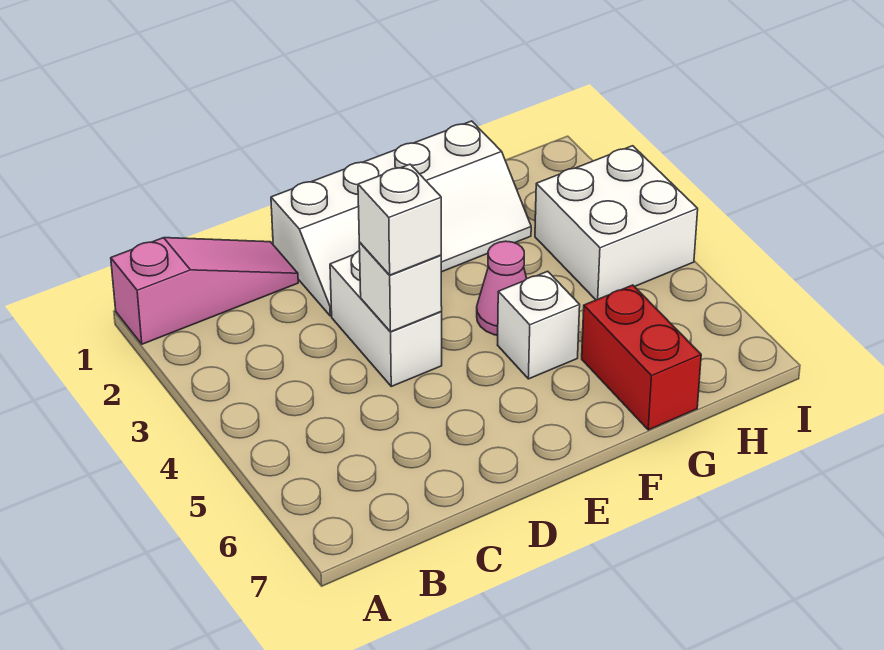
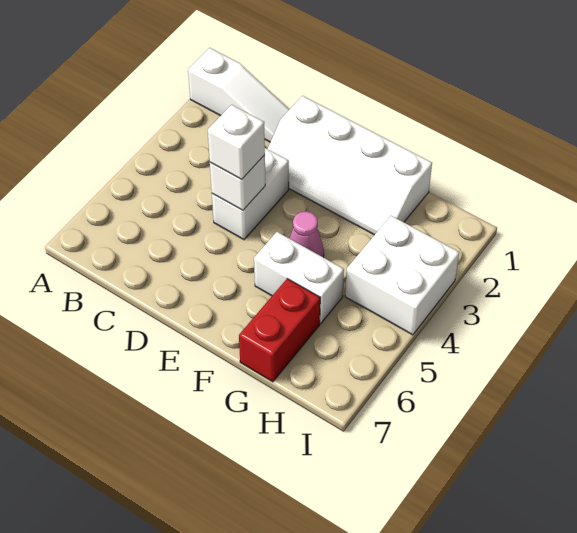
pink slope A1:C1 level 1 top A -> white slope A1:C1 level 1 top A
white brick F5 level 1 -> white brick F5:G5 level 1

